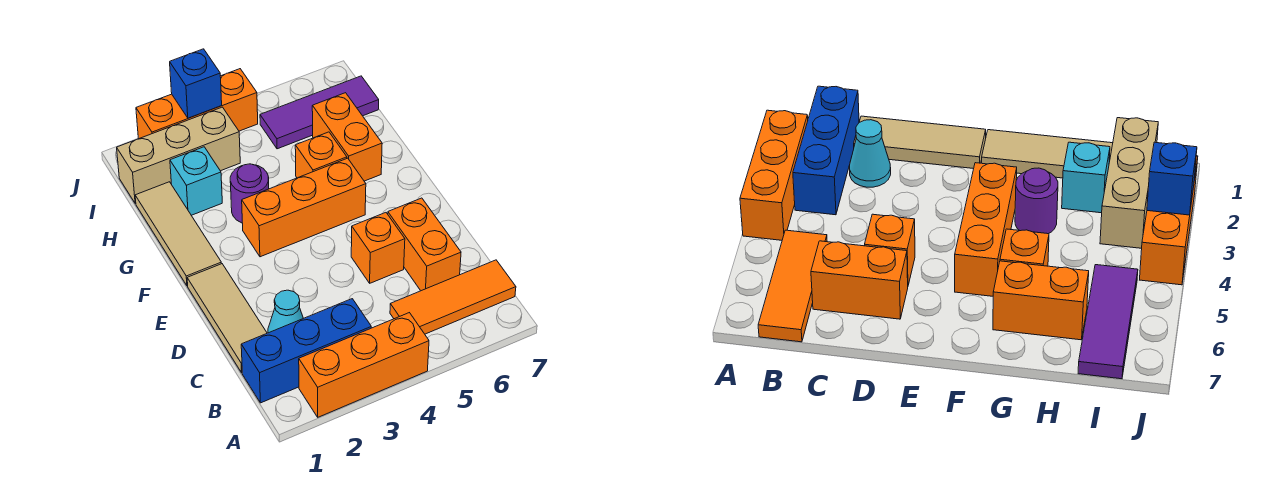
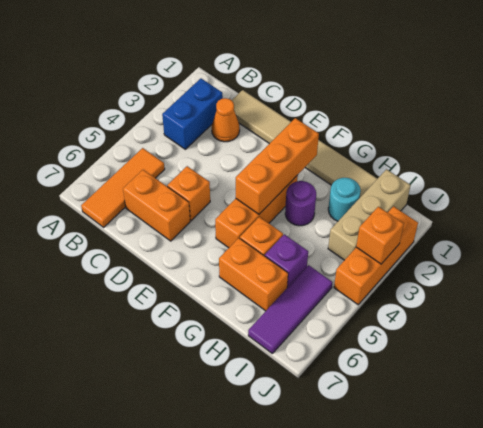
orange brick A2:A4 level 1 -> orange brick F2:F4 level 2
blue brick B1:B3 level 1 -> blue brick B2:B3 level 1
cyan cone C2 level 1 -> orange cone C2 level 1
cyan brick H2 level 1 -> cyan round brick H2 level 1
none -> purple brick H5 level 1
blue brick J3 level 2 -> orange brick J3 level 2

